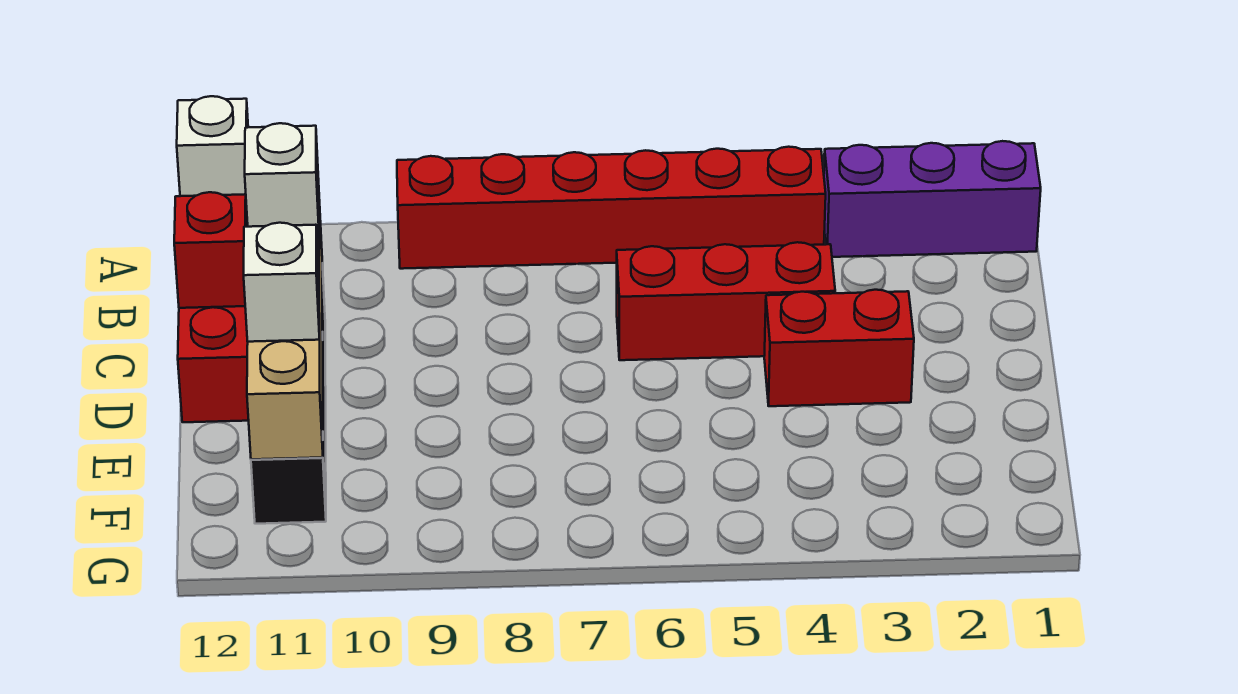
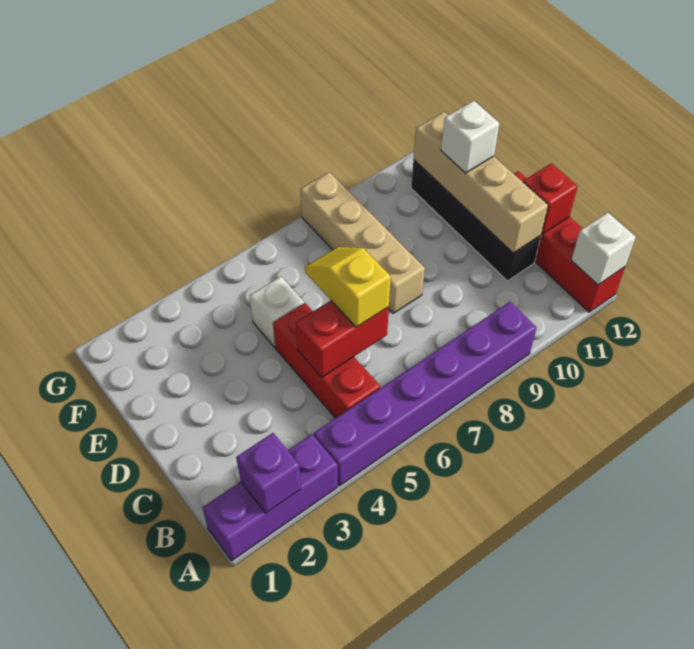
none -> purple brick A2 level 2
red brick A4:A9 level 1 -> purple brick A4:A9 level 1
red brick C4:C6 level 1 -> red brick B5:D5 level 1
none -> yellow slope C6:D6 level 3 top C
white brick C11 level 3 -> white brick E5 level 1
red brick D3:D4 level 1 -> red brick C5:C6 level 2
none -> tan brick D8:G8 level 1

